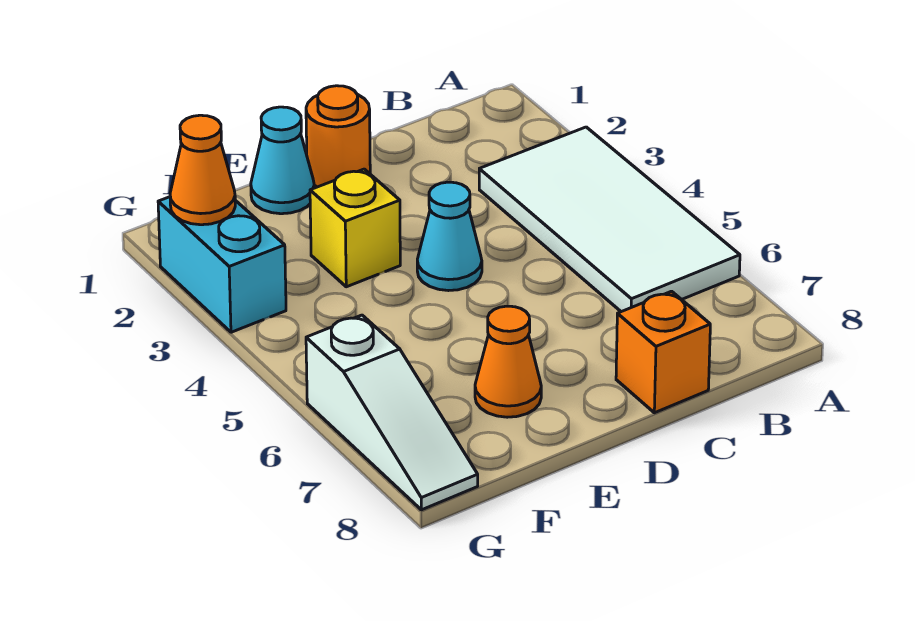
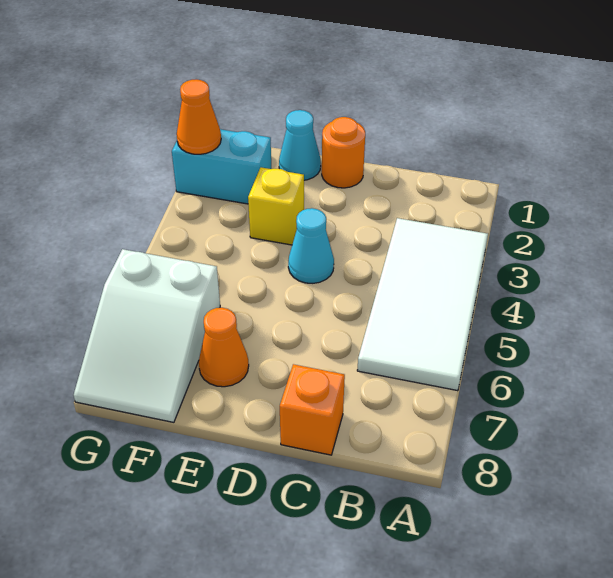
cyan brick G2:G3 level 1 -> cyan brick F2:G2 level 1
white slope G6:G8 level 1 top 6 -> white slope F6:G8 level 1 top 6

